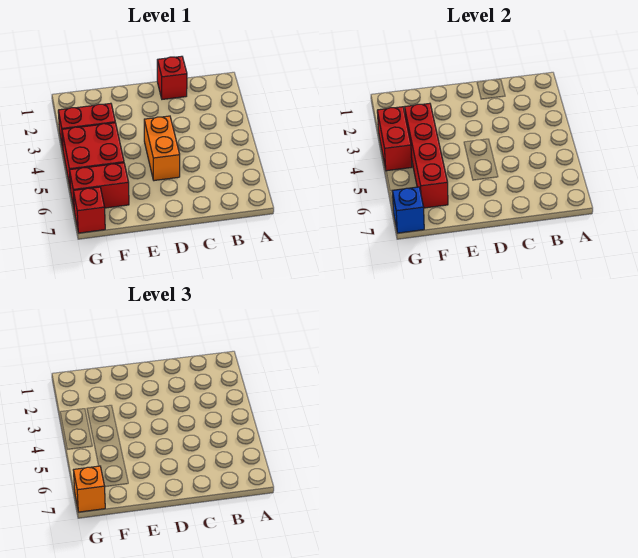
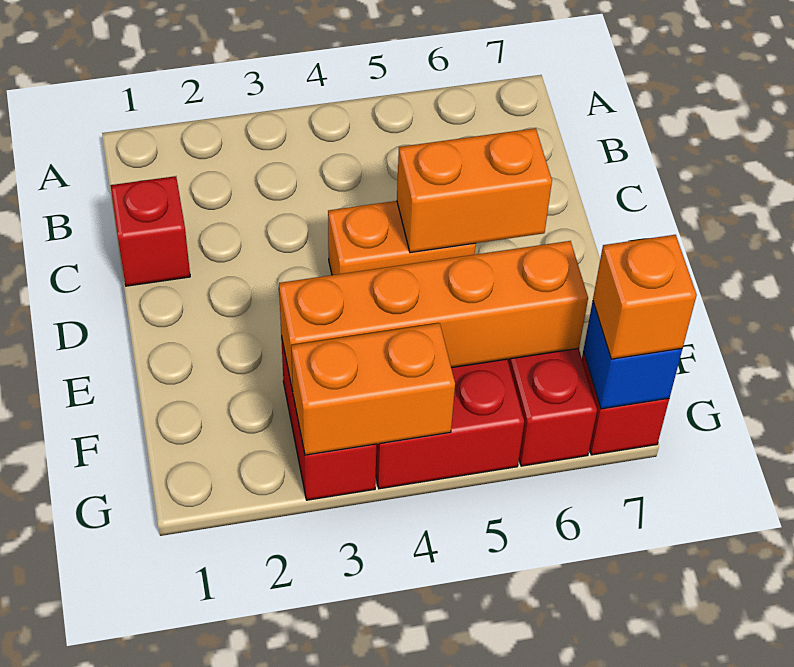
none -> orange brick D5:D6 level 2
red brick F3:F6 level 2 -> orange brick F3:F6 level 2
red brick G3:G4 level 2 -> orange brick G3:G4 level 2

